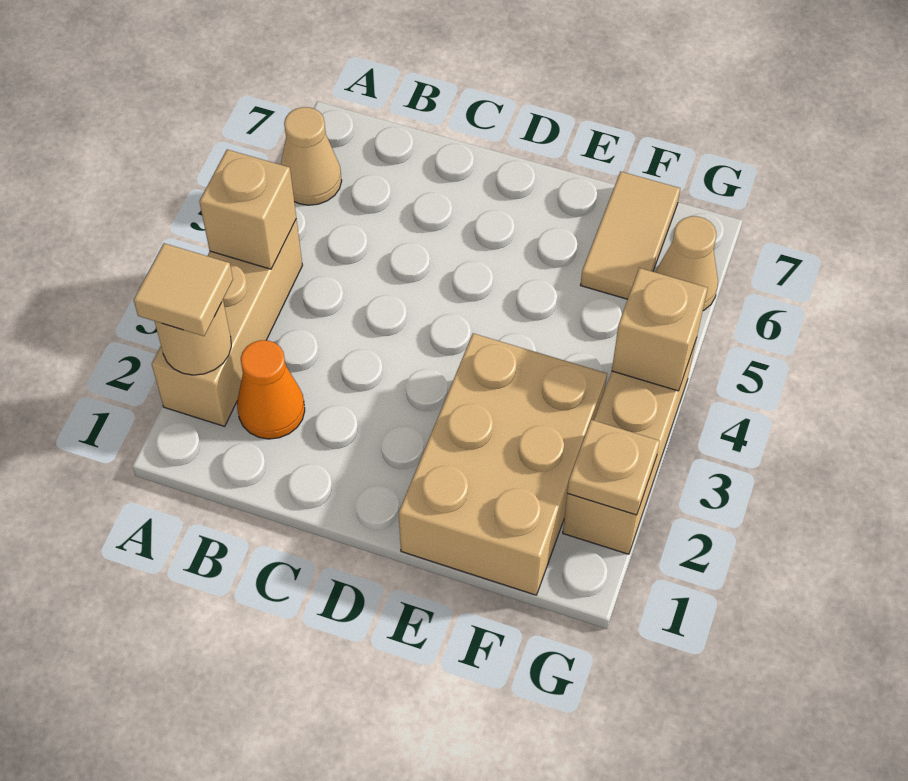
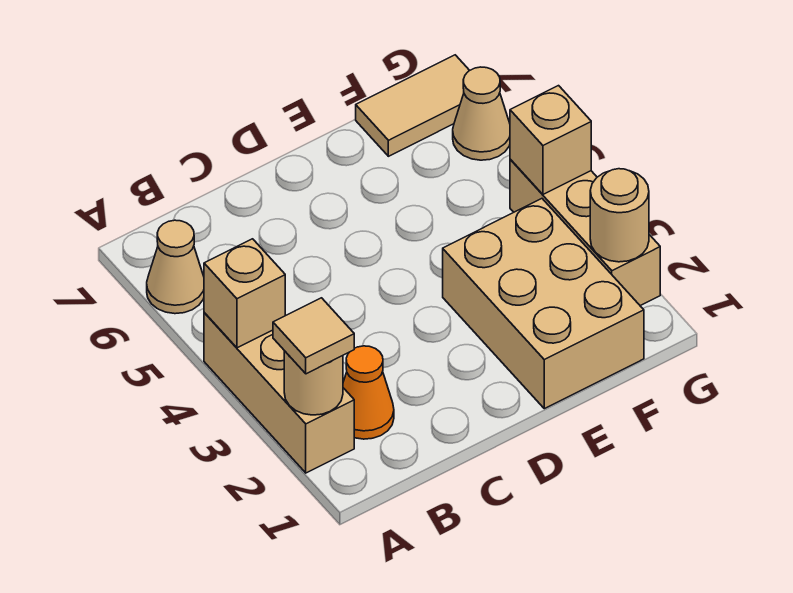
tan tile F6:F7 level 1 -> tan tile F7:G7 level 1
tan plate G2 level 2 -> tan round brick G2 level 2

